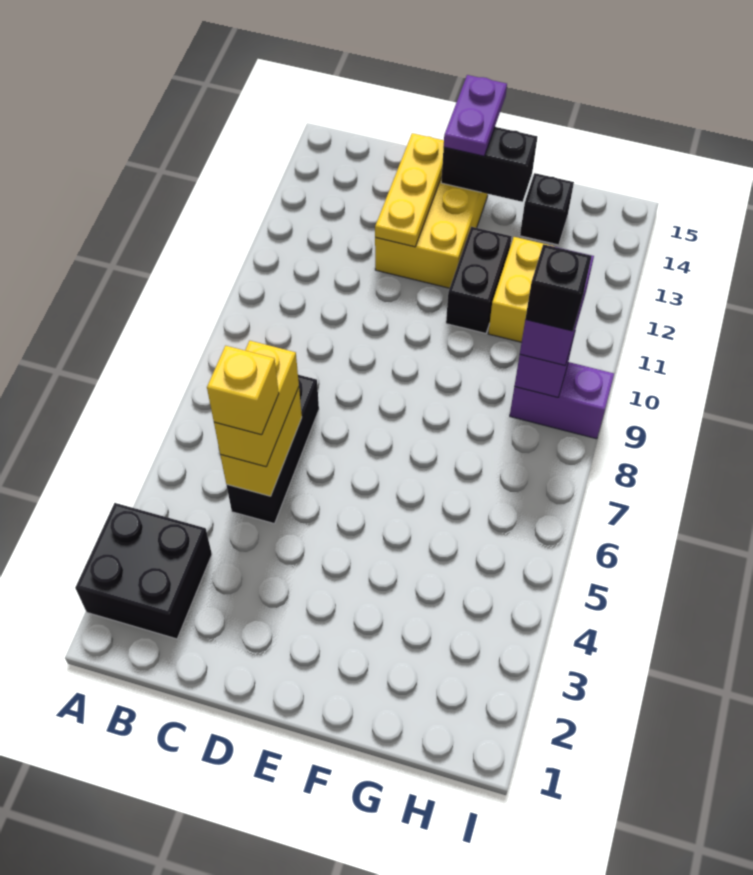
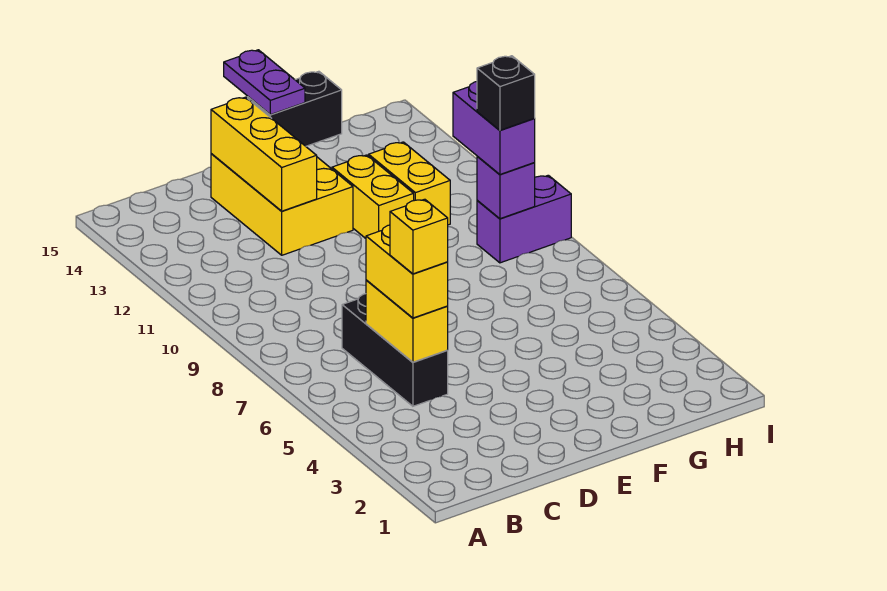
black brick A2:B3 level 1 -> none
yellow plate D12:D14 level 2 -> yellow brick D12:D14 level 2
black brick F11:F12 level 1 -> yellow brick F11:F12 level 1
black brick G14 level 1 -> none

